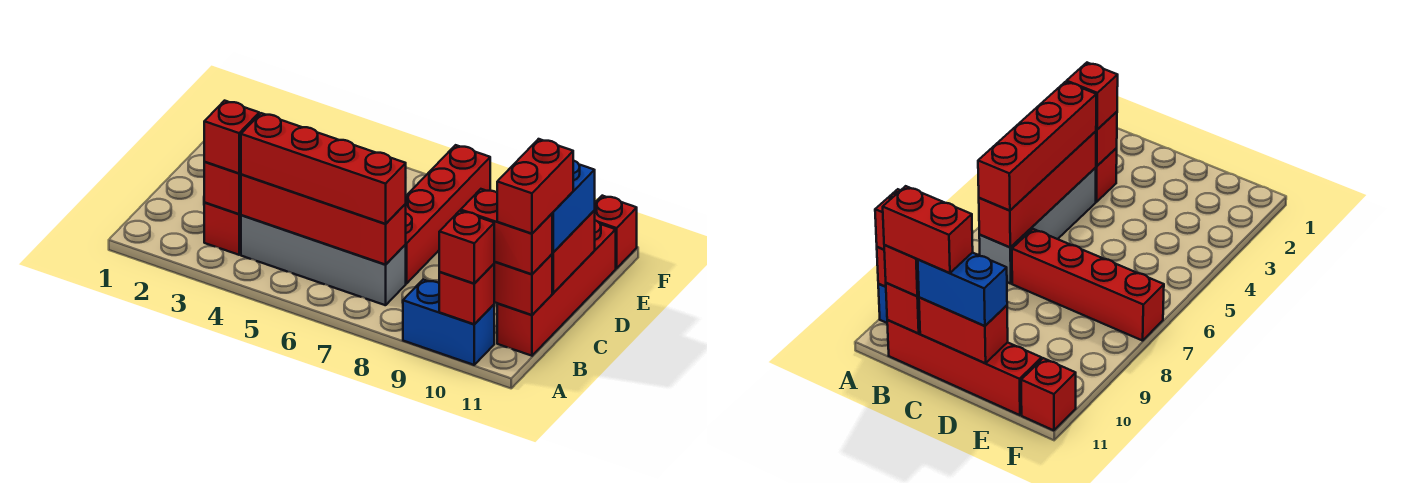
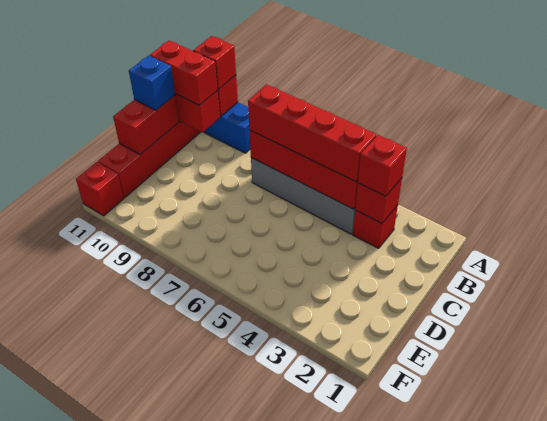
red brick B11:C11 level 4 -> none
red brick C7:F7 level 1 -> none
blue brick C11:D11 level 3 -> blue brick C11 level 3

